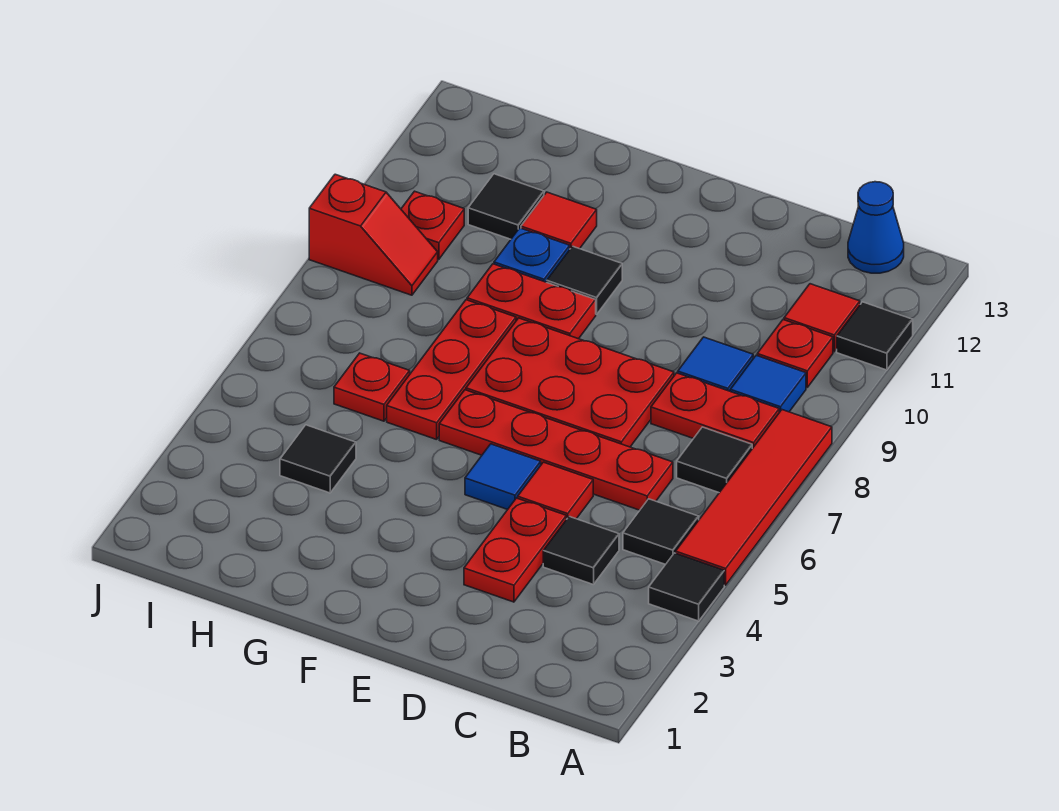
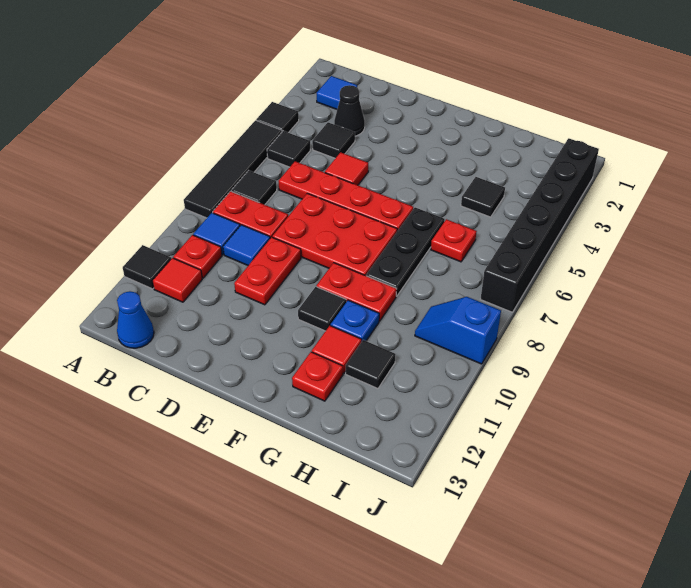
red tile A5:A8 level 1 -> black tile A5:A8 level 1
none -> black cone C3 level 1
red plate D3:D4 level 1 -> red plate D9:D10 level 1
blue tile E5 level 1 -> blue tile B2 level 1
red plate G6:G8 level 1 -> black plate G6:G8 level 1
red slope I9:J9 level 1 top J -> blue slope I9:J9 level 1 top J
red plate I10 level 1 -> red plate G12 level 1
none -> black brick J2:J7 level 1

